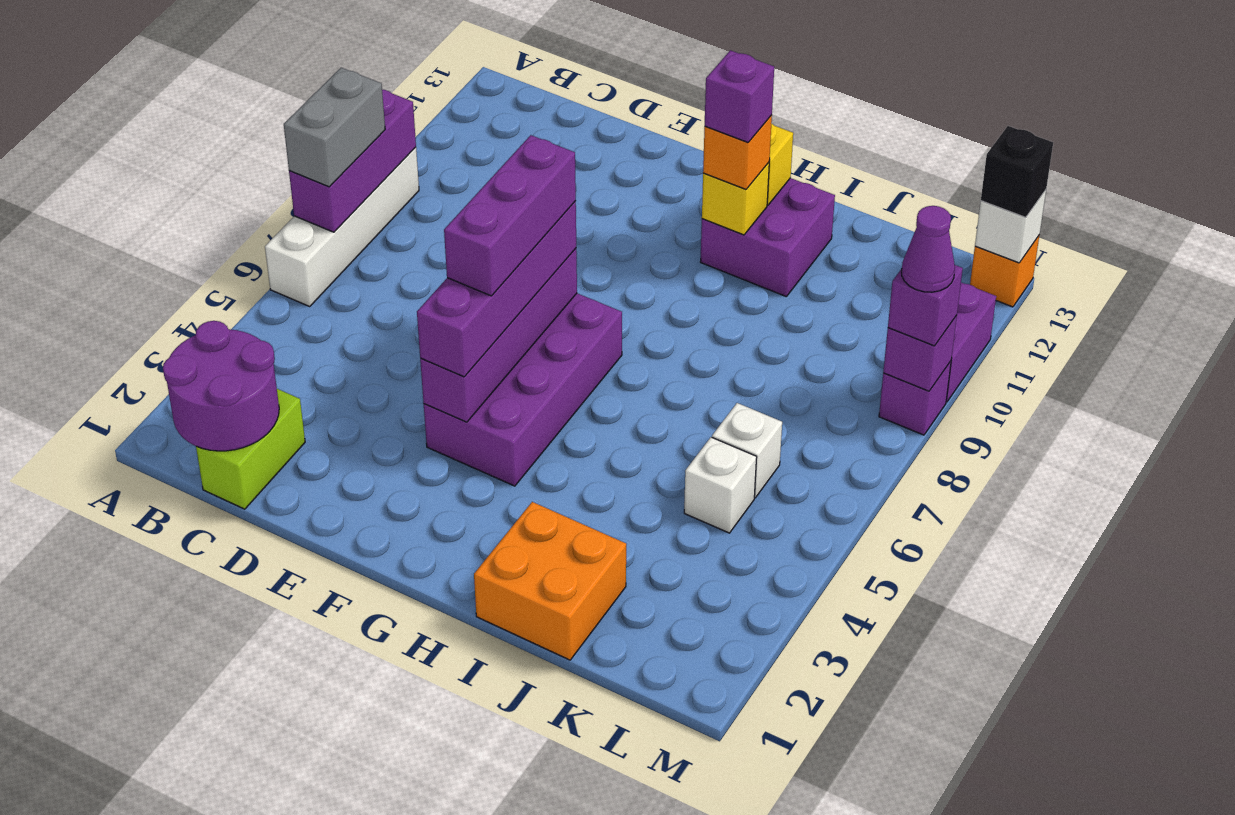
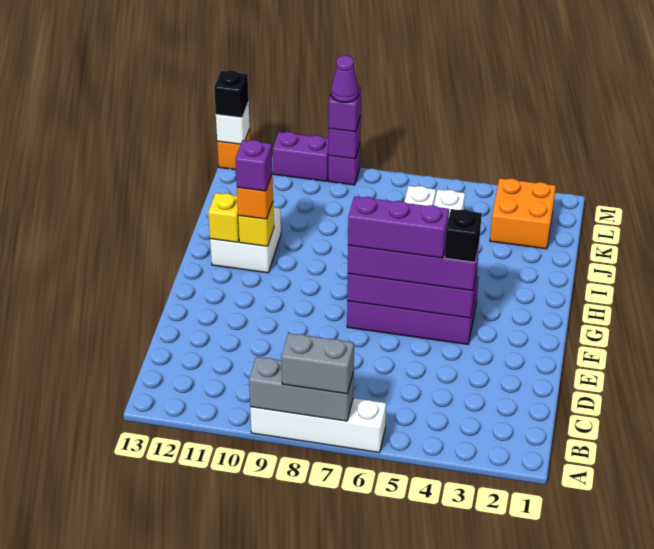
purple brick A7:A9 level 2 -> grey brick A7:A9 level 2
purple round brick B1:C2 level 2 -> none
lime brick C1:C2 level 1 -> none
none -> black brick F4 level 4
purple brick H11:I12 level 1 -> white brick H11:I12 level 1
orange brick I1:J2 level 1 -> orange brick K2:L3 level 1

